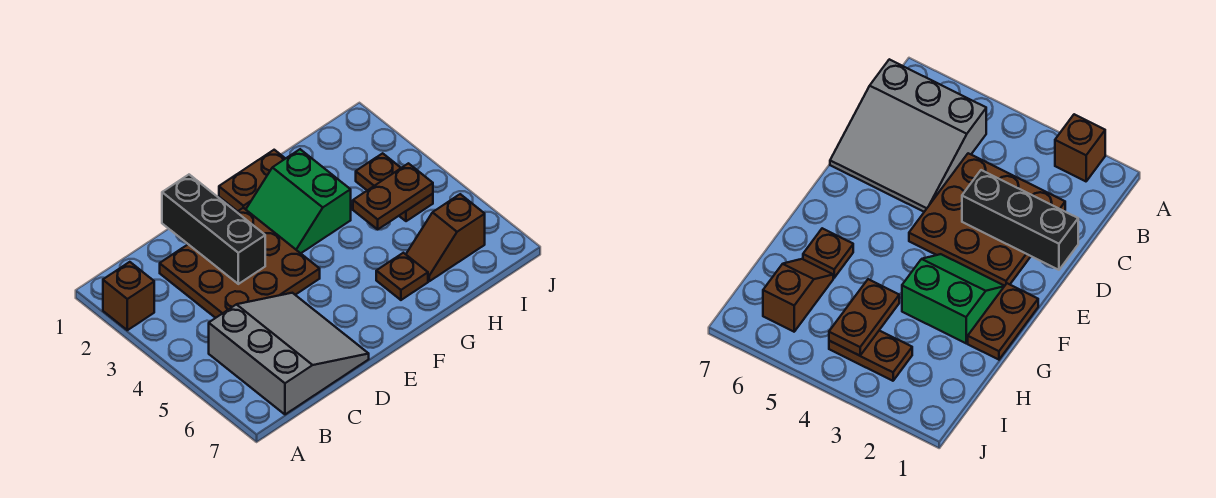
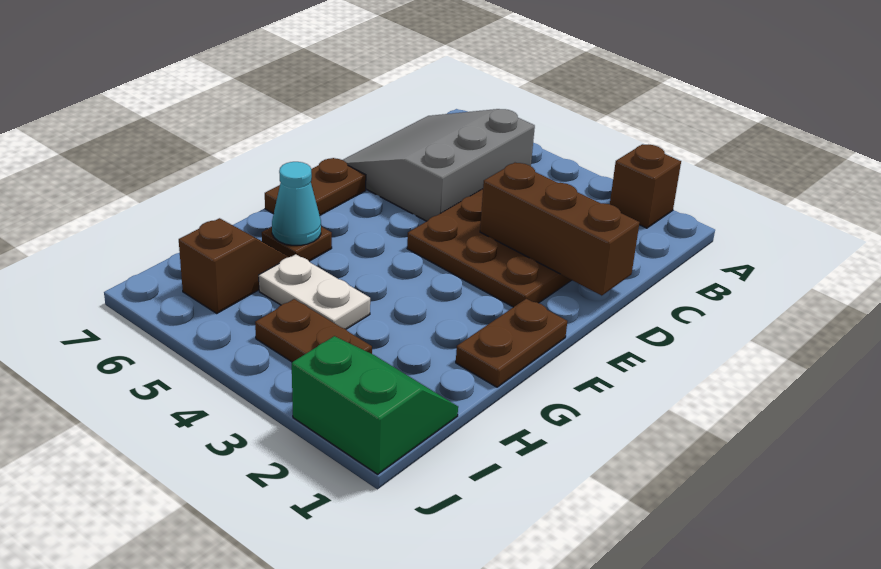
grey slope B5:D7 level 1 top B -> grey slope B5:D7 level 1 top 5
black brick D1:D3 level 2 -> brown brick D1:D3 level 2
green slope F2:G3 level 1 top G -> green slope I1:J2 level 1 top J
none -> cyan cone G6 level 2
none -> white plate H4:H5 level 1
brown plate H4:I4 level 2 -> brown plate E7:F7 level 1

